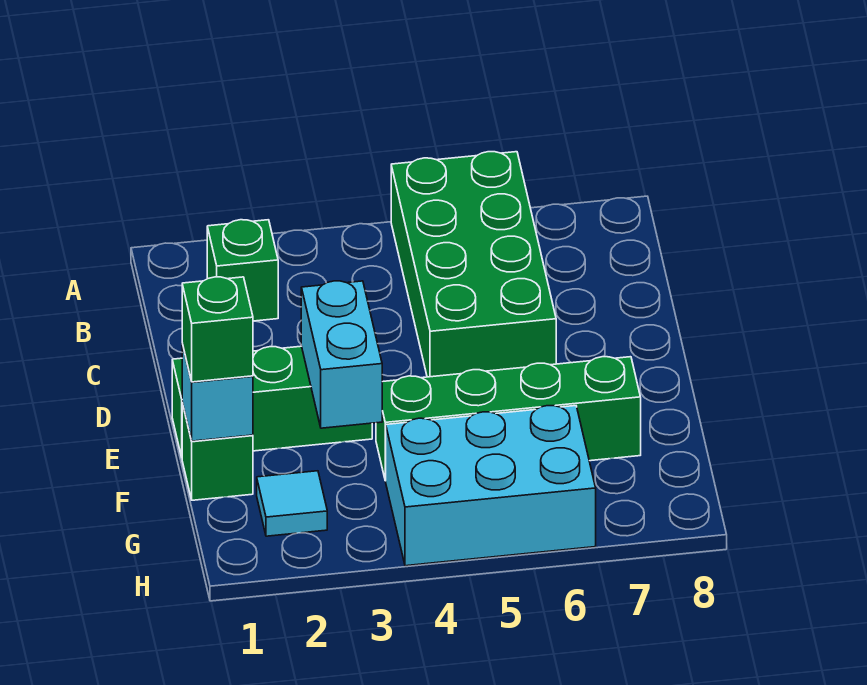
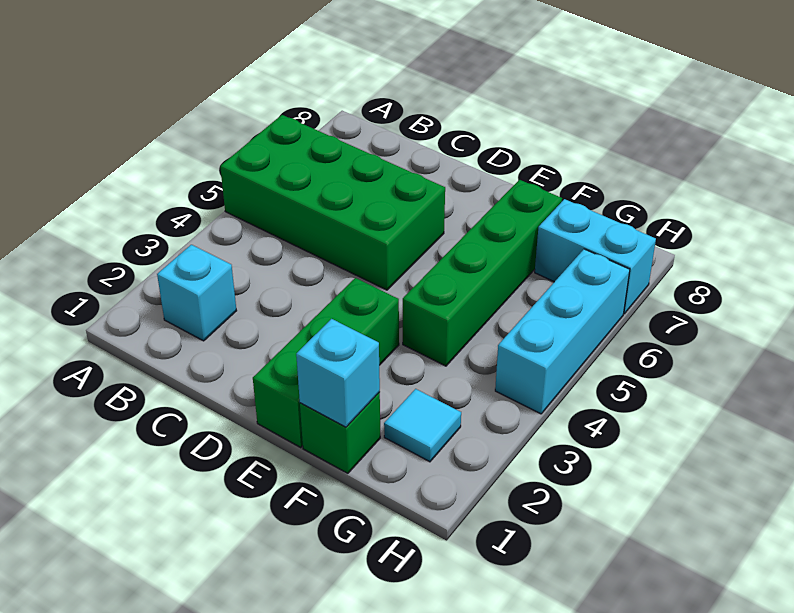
green brick B2 level 1 -> cyan brick B2 level 1
cyan brick E3:F3 level 2 -> cyan brick G7:H7 level 1
green brick F1 level 3 -> none
cyan brick G4:H6 level 1 -> cyan brick H4:H6 level 1

